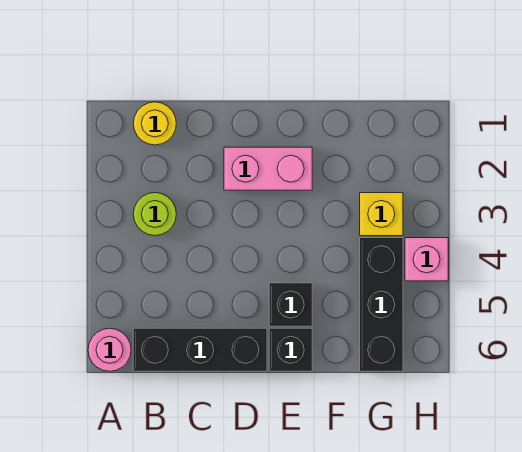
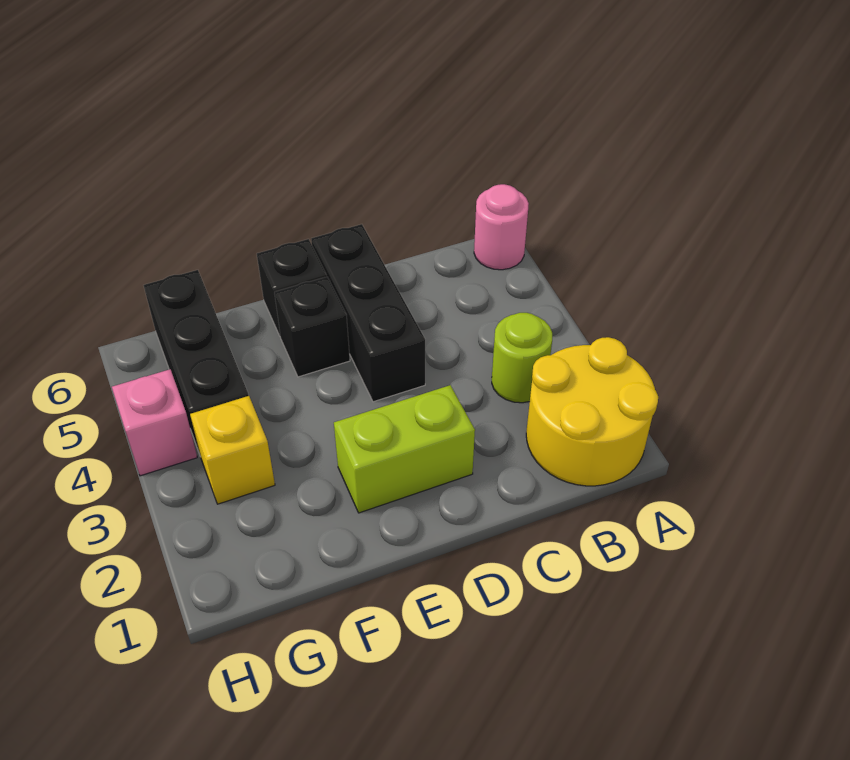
yellow round brick B1 level 1 -> yellow round brick A1:B2 level 1
black brick B6:D6 level 1 -> black brick D4:D6 level 1
pink brick D2:E2 level 1 -> lime brick D2:E2 level 1

